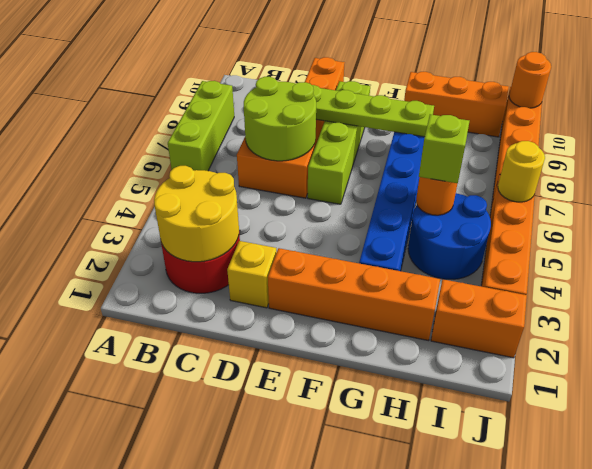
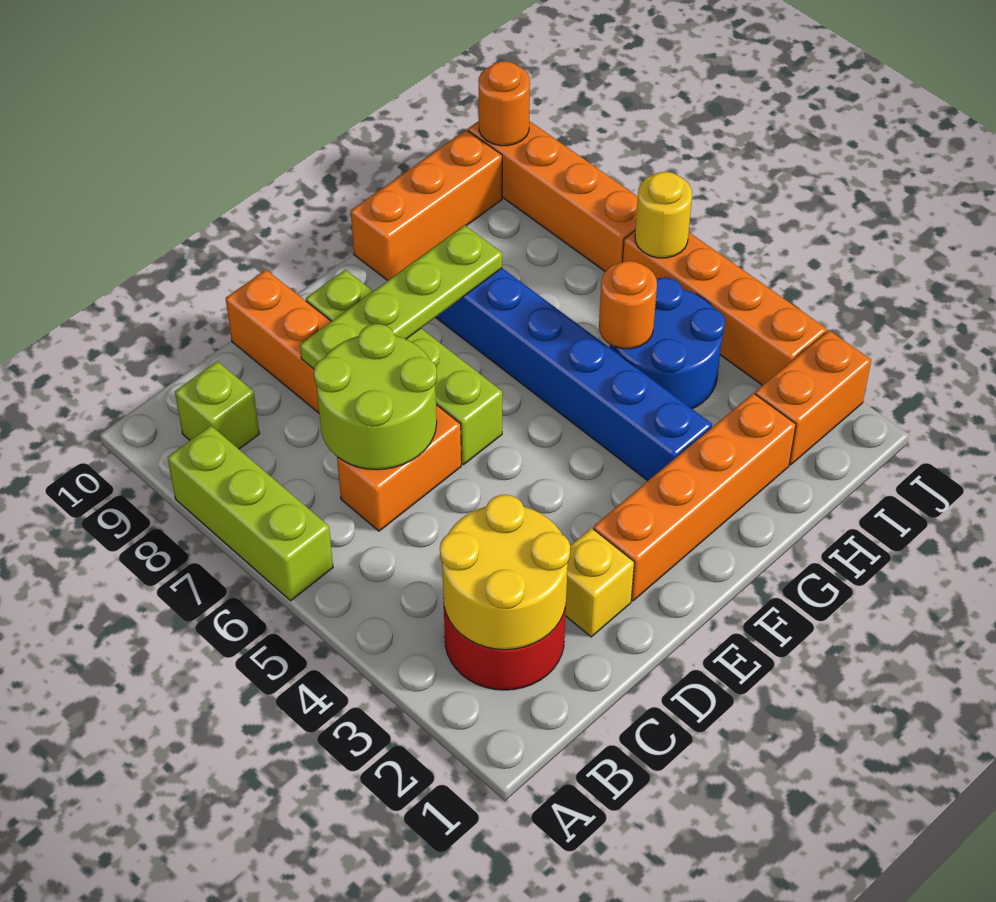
lime brick H5 level 3 -> lime brick B9 level 1

